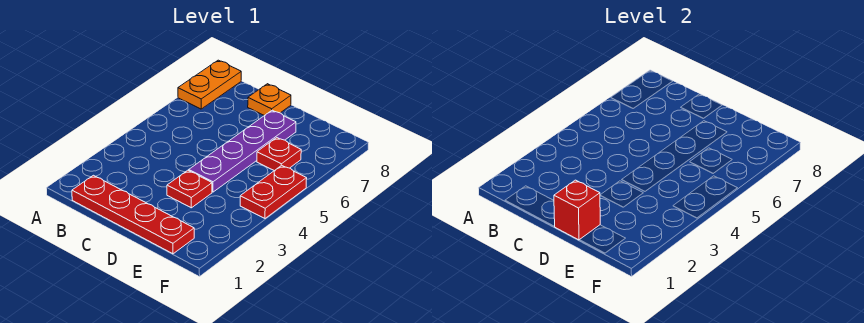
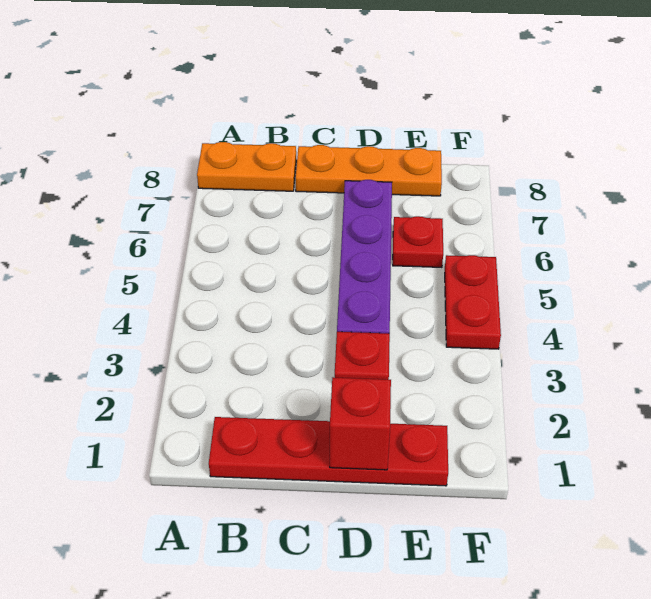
orange plate A7:A8 level 1 -> orange plate A8:B8 level 1
orange plate C8 level 1 -> orange plate C8:E8 level 1

